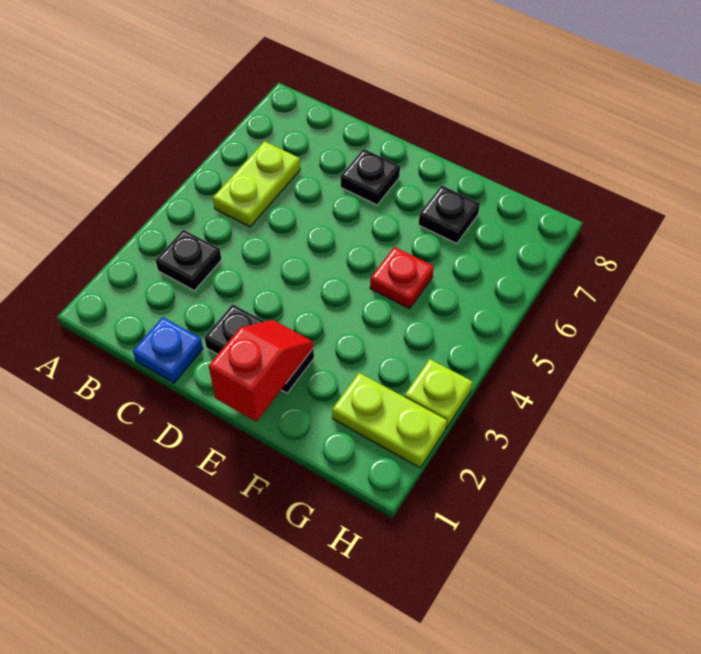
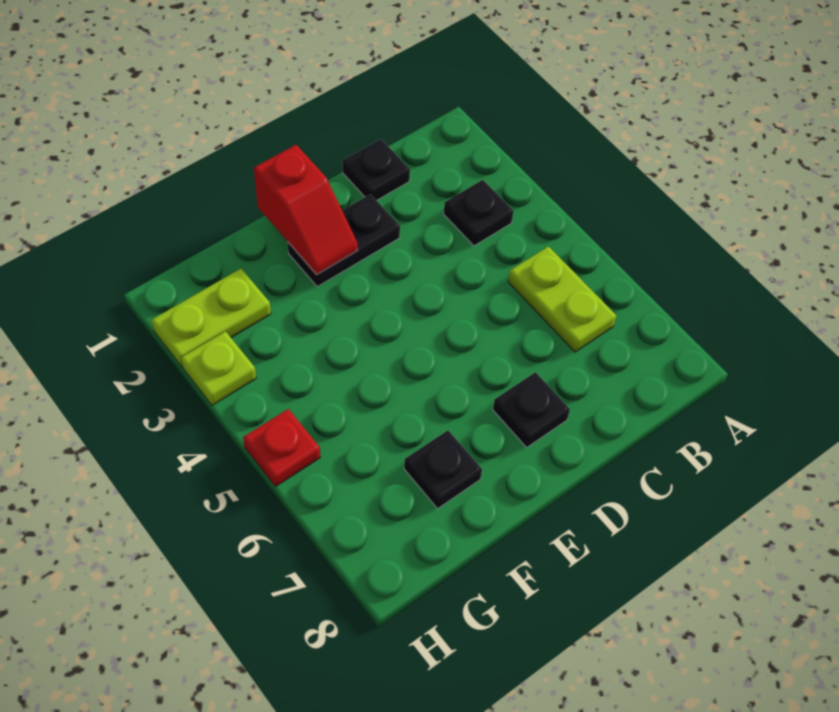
blue plate C1 level 1 -> black plate C1 level 1
red plate F5 level 1 -> red plate H5 level 1

